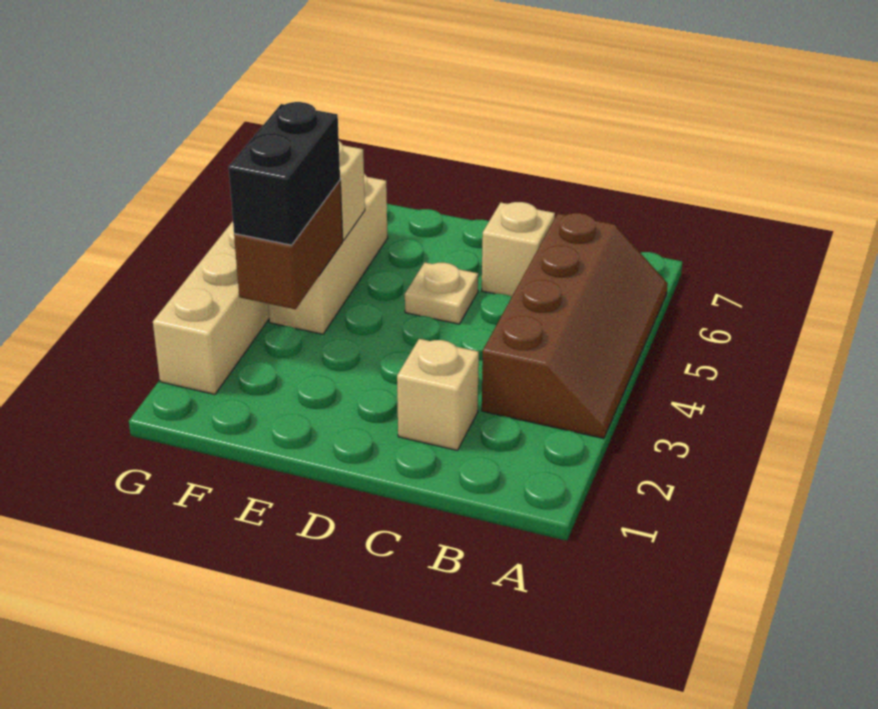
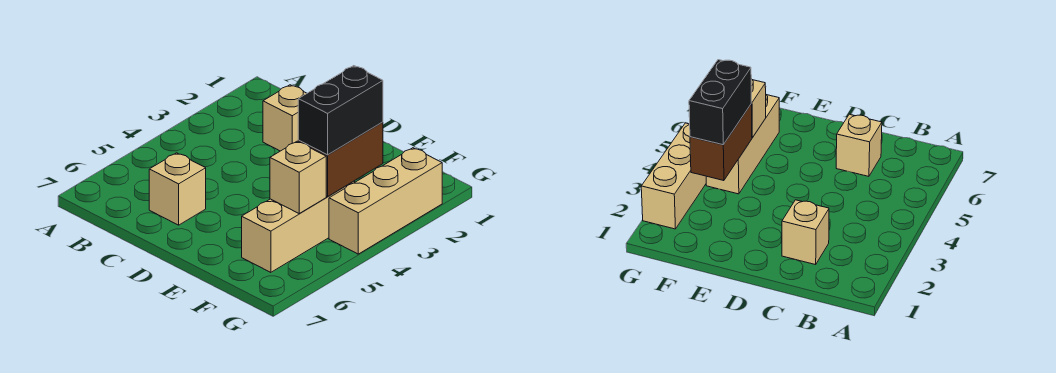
brown slope A3:B6 level 1 top B -> none
tan plate D5 level 1 -> none

